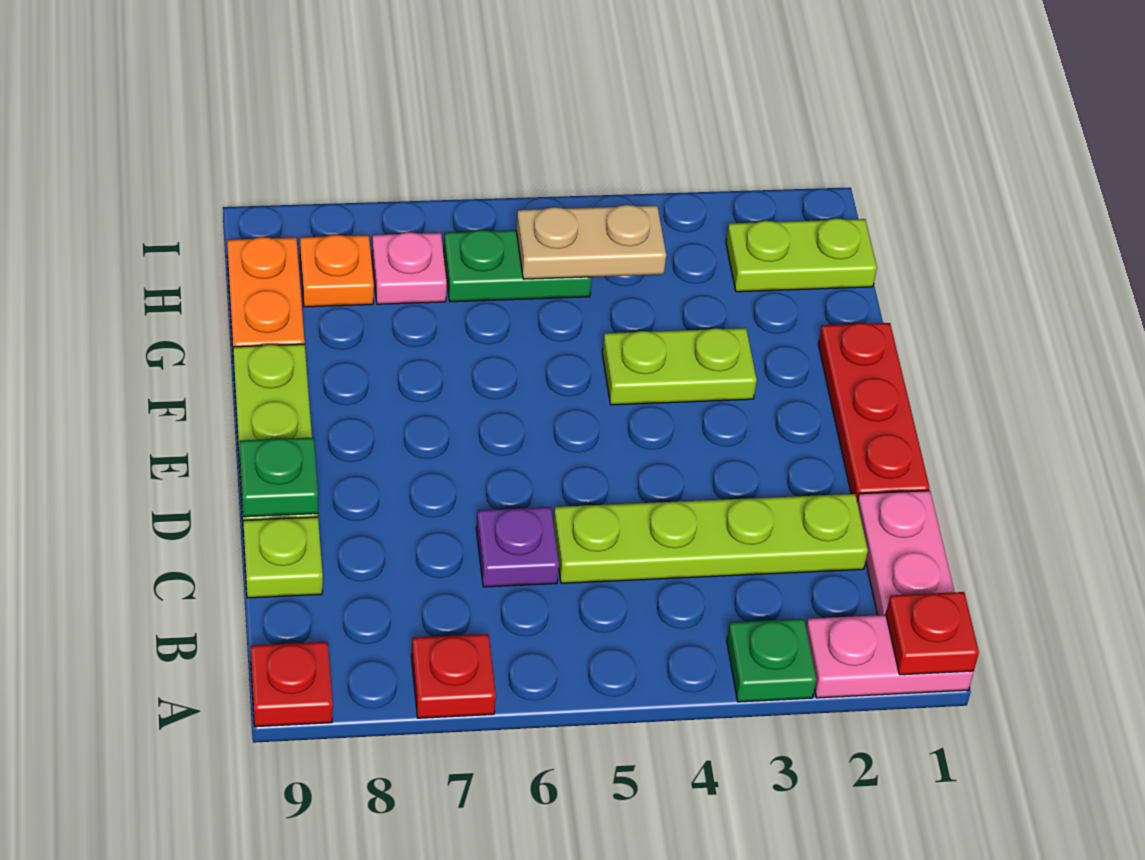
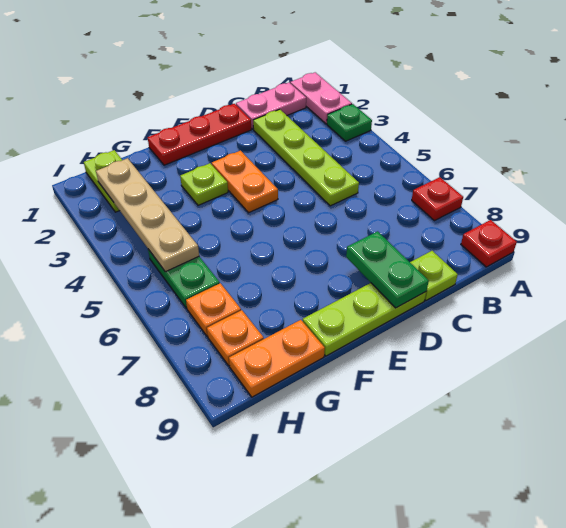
red plate A1 level 2 -> none
purple plate C6 level 1 -> none
green plate D9 level 2 -> green plate D8:D9 level 2
none -> orange plate E3:E4 level 1
lime plate F3:F4 level 1 -> lime plate F3 level 1
tan plate H4:H5 level 2 -> tan plate H2:H5 level 2
pink plate H7 level 1 -> orange plate H7 level 1

